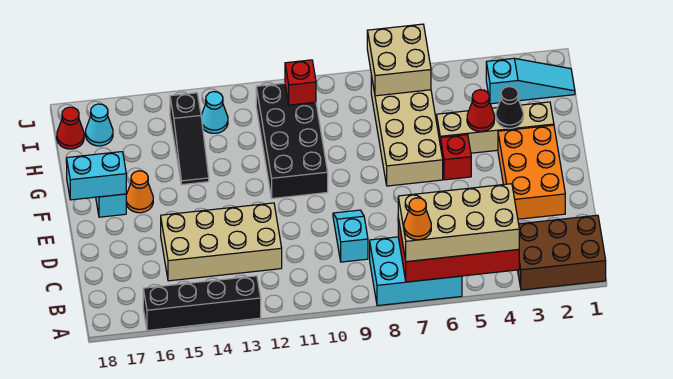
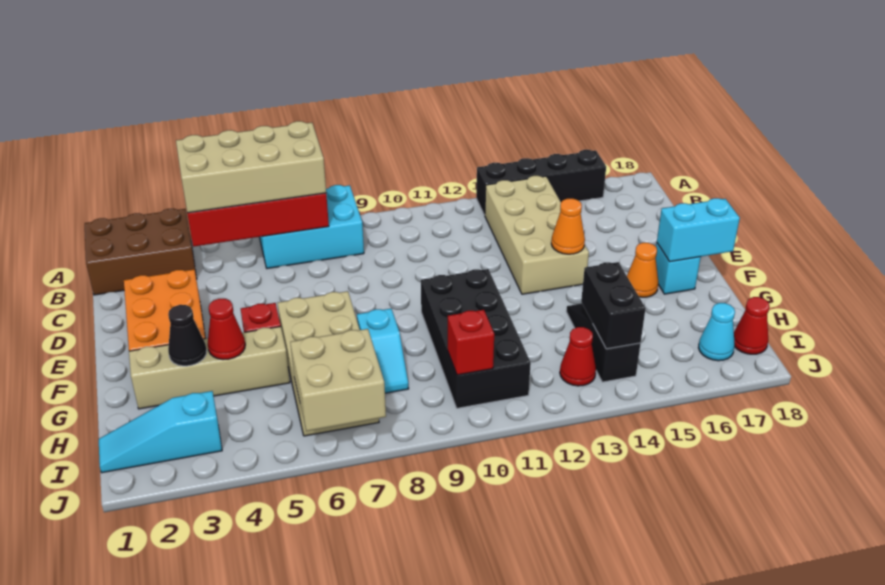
orange cone A7 level 4 -> orange cone E14 level 2
cyan slope C9:D9 level 1 top C -> cyan slope G8:H8 level 1 top G
tan brick C12:D15 level 1 -> tan brick B13:E14 level 1
none -> black brick H14:I14 level 2
cyan cone I13 level 1 -> red cone I13 level 1

